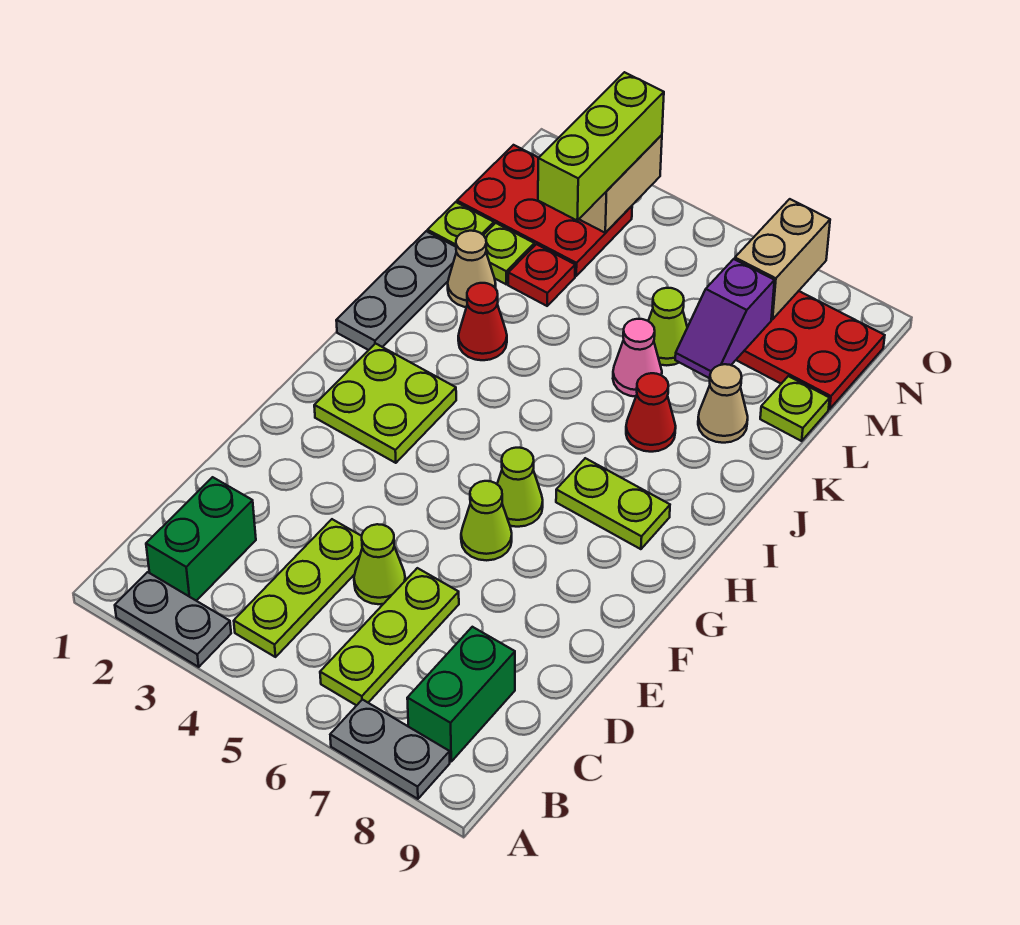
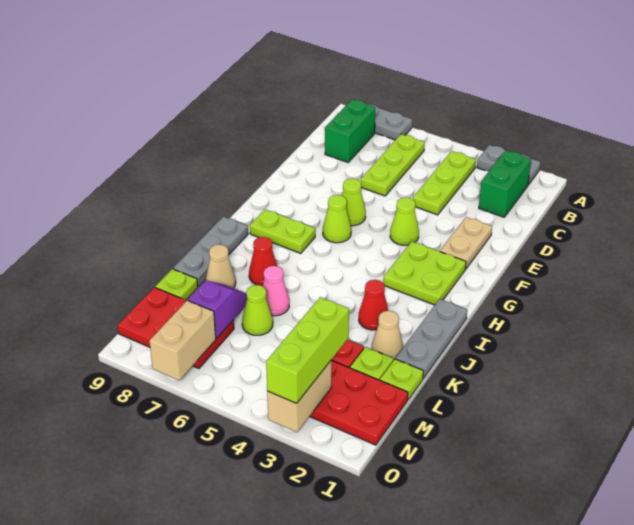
lime cone D5 level 1 -> lime cone F4 level 1
none -> tan plate E2:F2 level 1
none -> grey plate I9:K9 level 1

